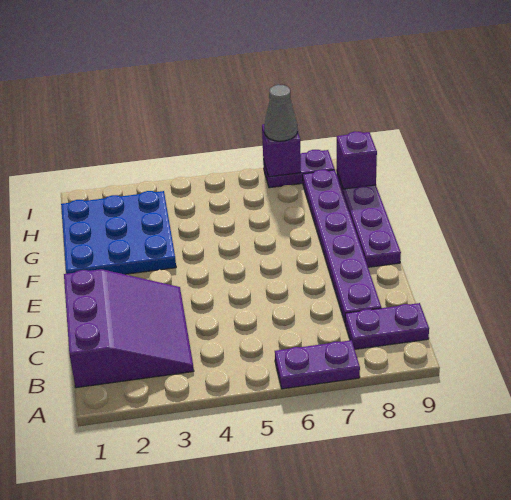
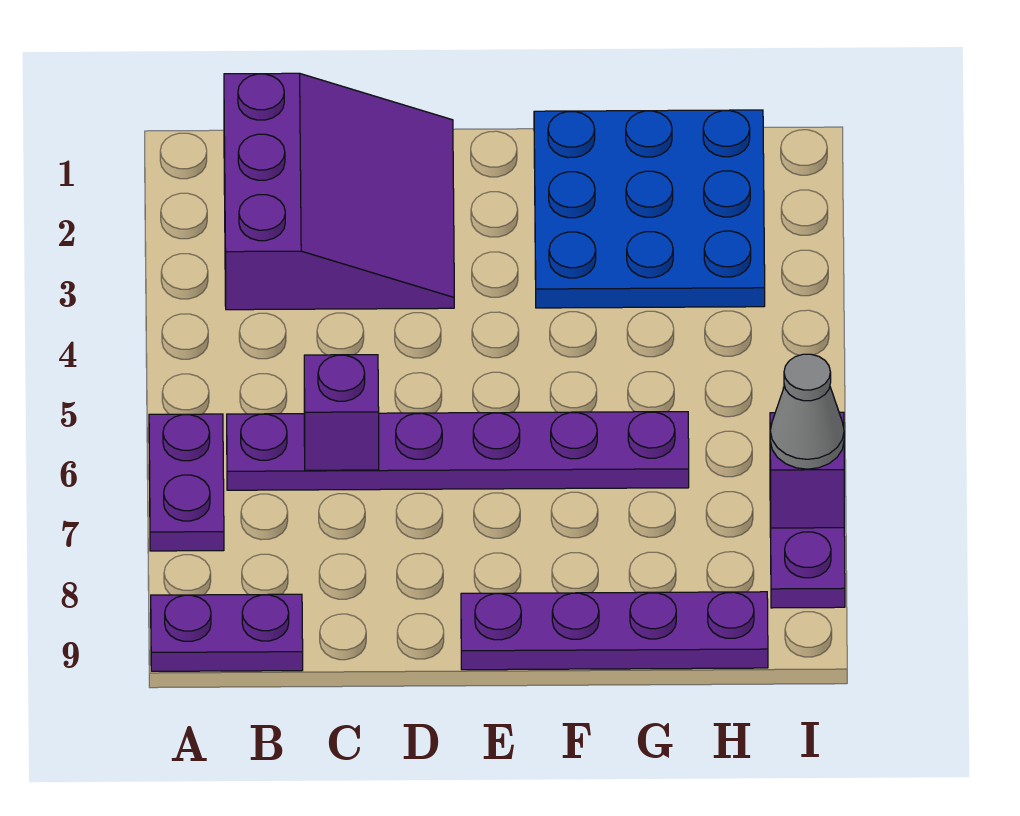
purple slope B1:D3 level 1 top 1 -> purple slope B1:D3 level 1 top B
purple plate B8:B9 level 1 -> purple plate A9:B9 level 1
purple plate C8:H8 level 1 -> purple plate B6:G6 level 1
purple brick H9 level 2 -> purple brick C6 level 2

